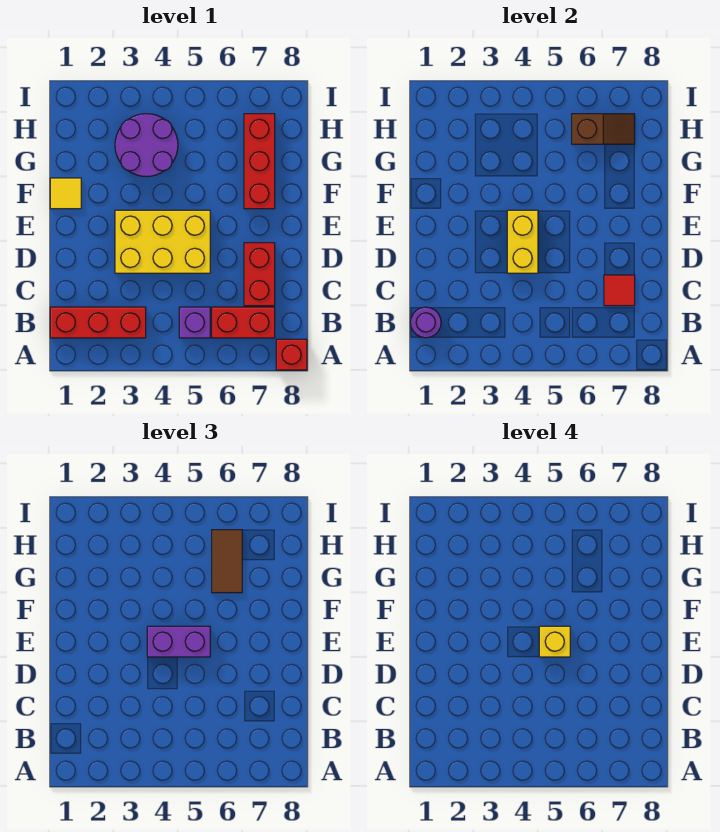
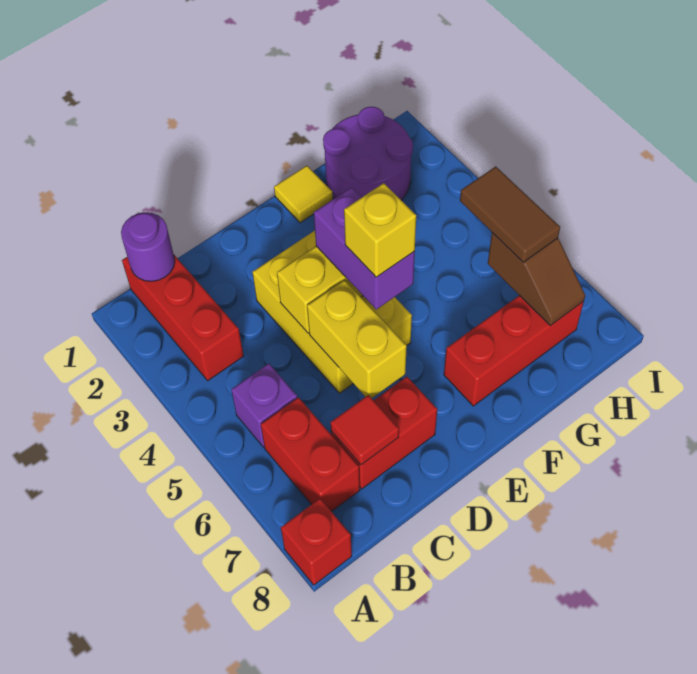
none -> yellow brick D5:D6 level 2
purple round brick G3:H4 level 1 -> purple round brick G1:H2 level 1
brown tile G6:H6 level 3 -> brown tile H5:H6 level 3

